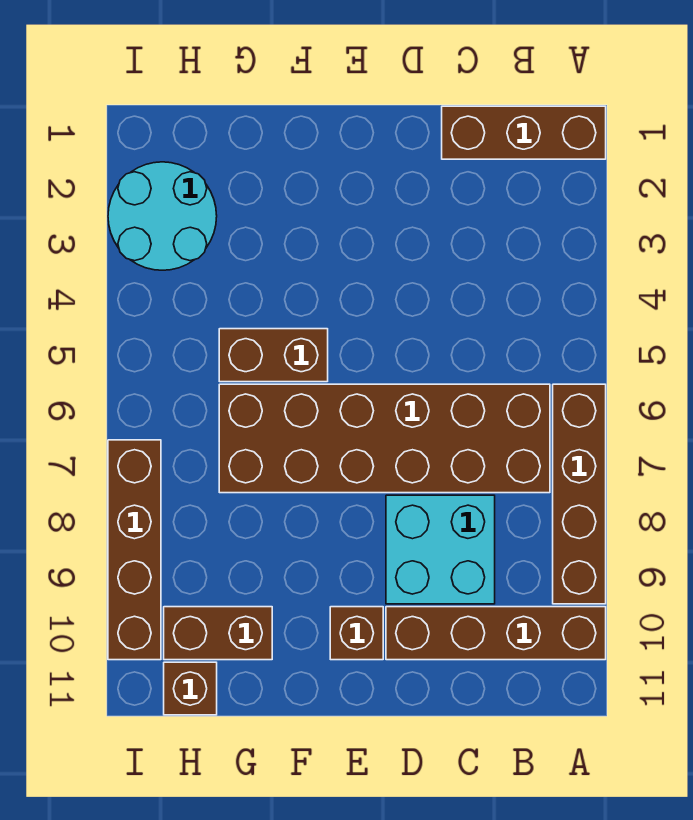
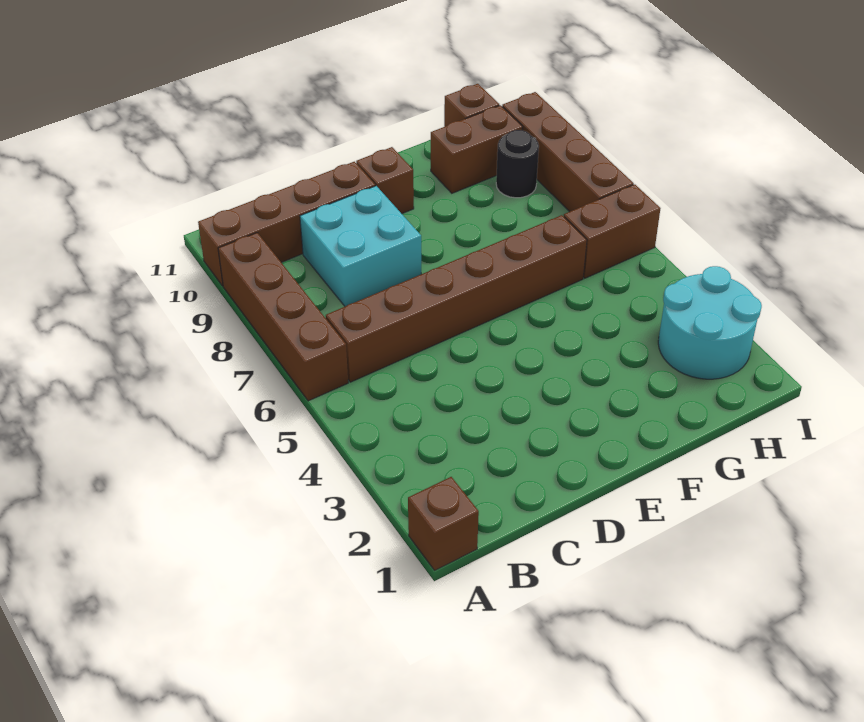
brown brick A1:C1 level 1 -> brown brick A1 level 1
brown brick B6:G7 level 1 -> brown brick B6:G6 level 1
brown brick F5:G5 level 1 -> brown brick H6:I6 level 1
none -> black round brick H9 level 1

